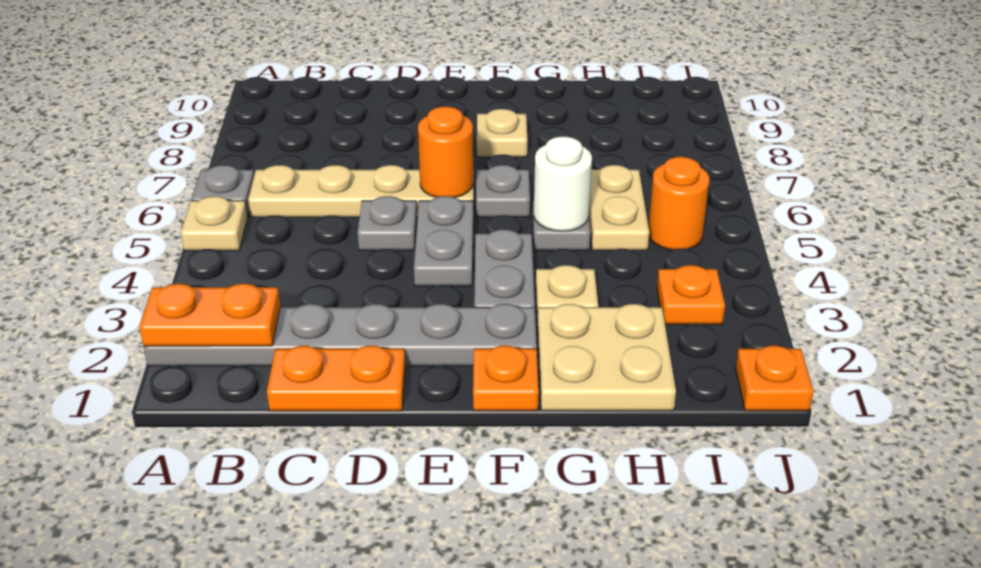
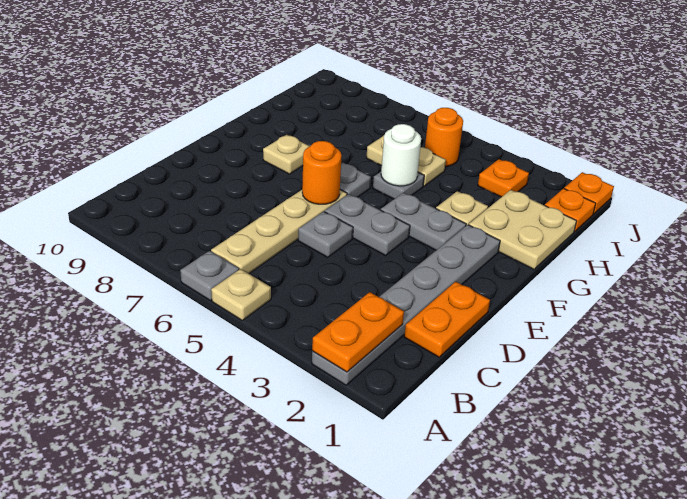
orange plate F1 level 1 -> orange plate I1 level 1

